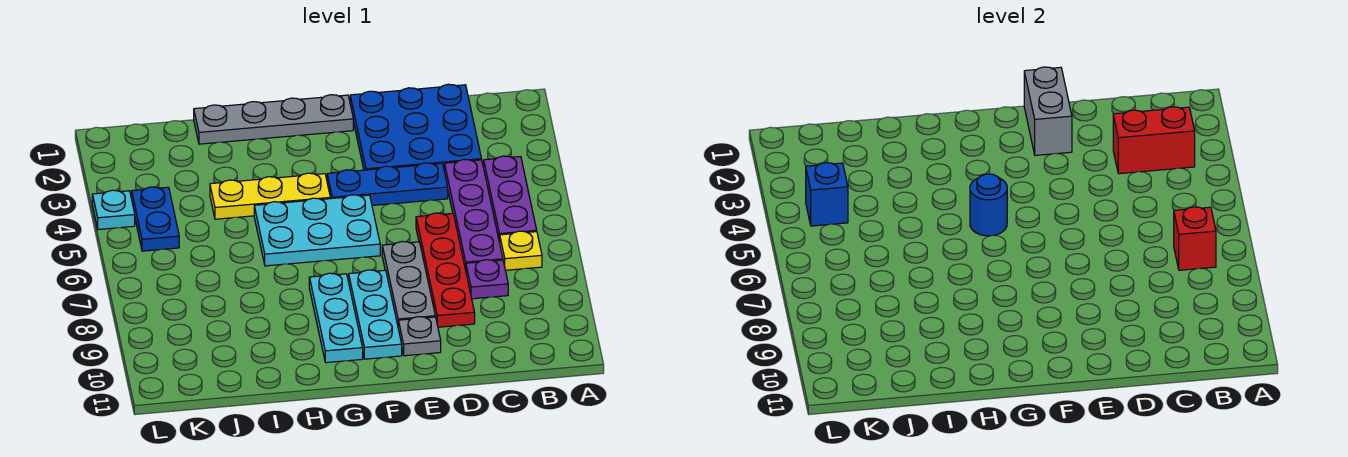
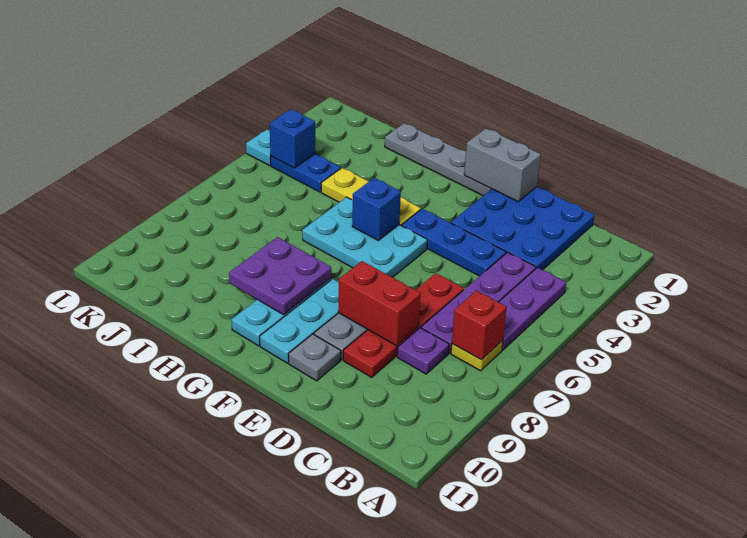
red brick B3:C3 level 2 -> red brick D8:E8 level 2
grey brick E1:E2 level 2 -> grey brick E1:F1 level 2
blue round brick G5 level 2 -> blue brick G5 level 2
none -> purple plate G8:H9 level 2
blue plate K4:K5 level 1 -> blue plate J4:K4 level 1

